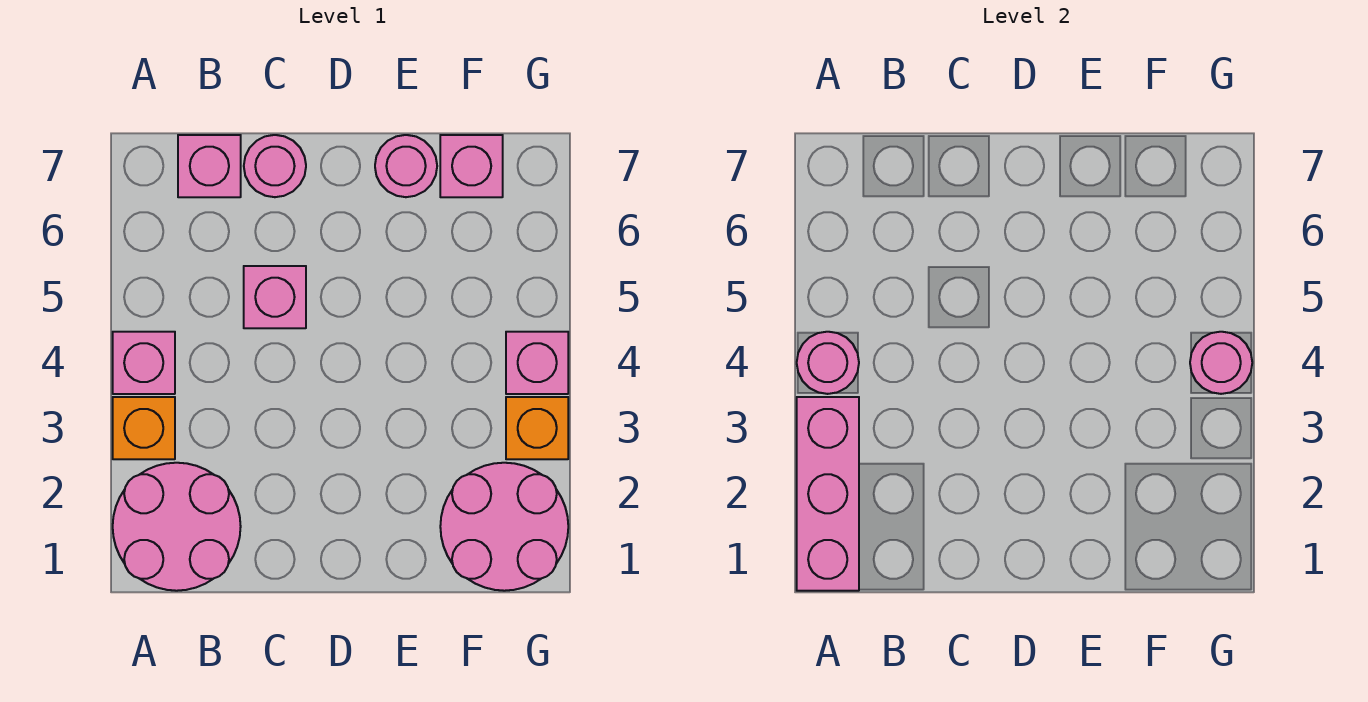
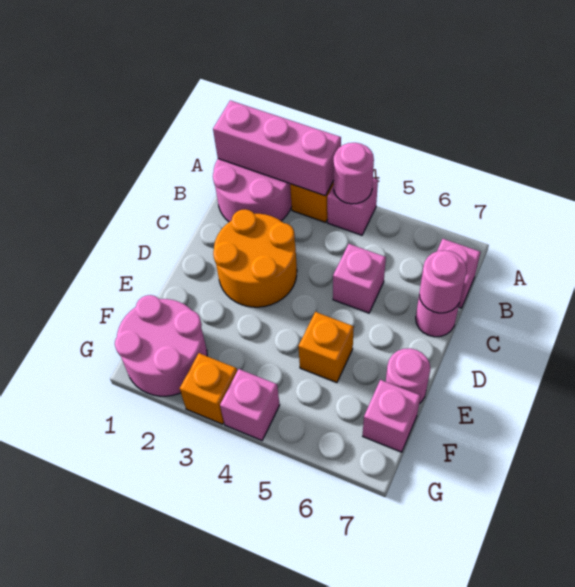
none -> orange round brick C2:D3 level 1
none -> orange brick E5 level 1
pink round brick G4 level 2 -> pink round brick C7 level 2

